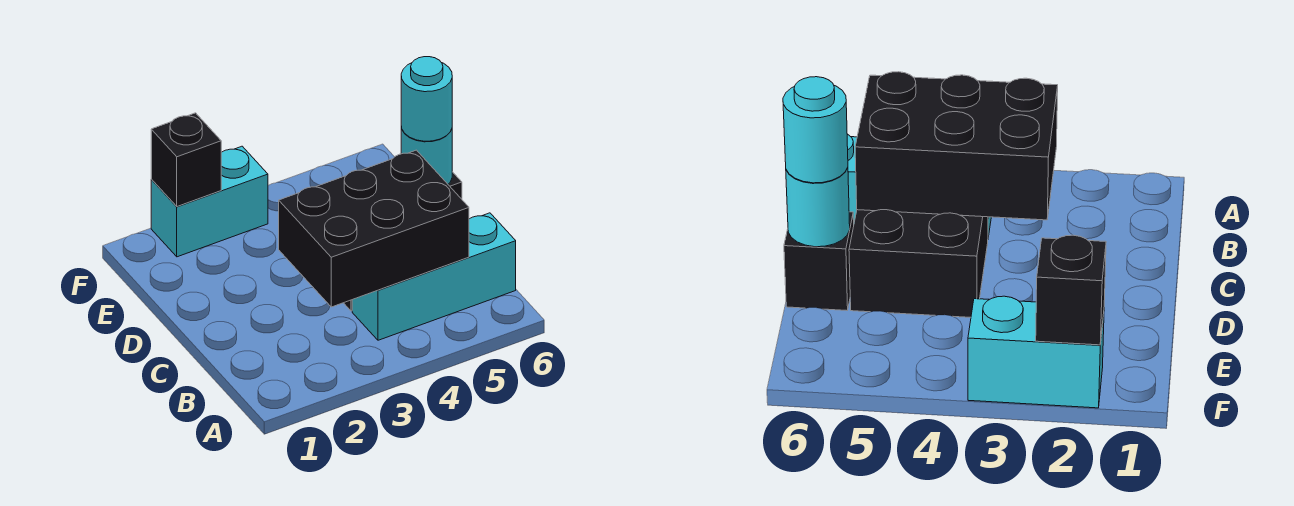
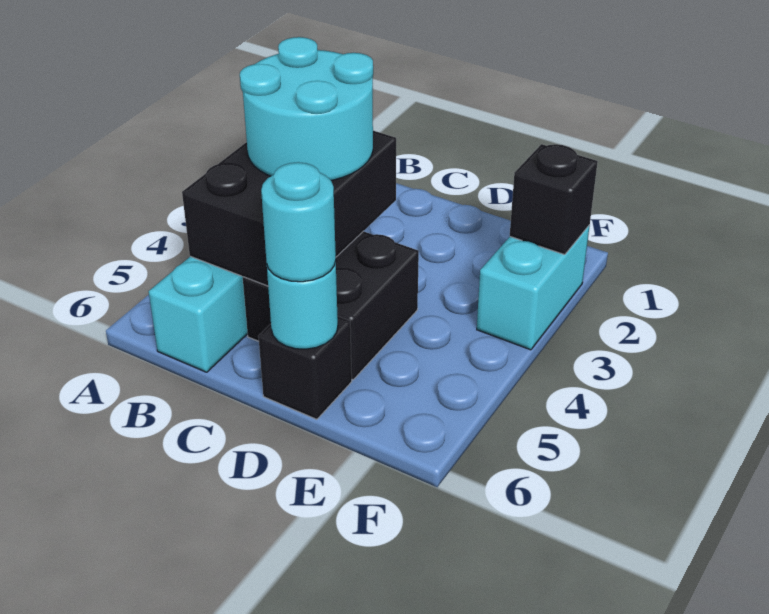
none -> cyan round brick B3:C4 level 3

